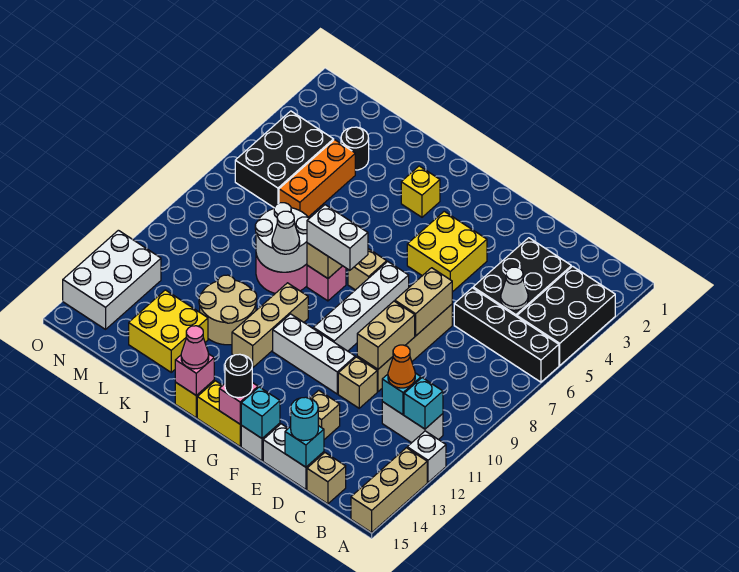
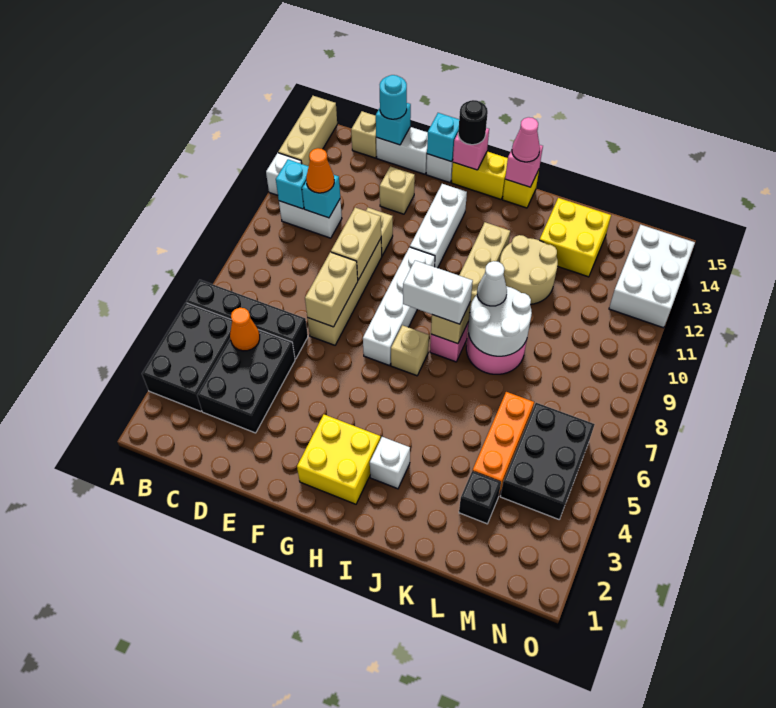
white cone C5 level 2 -> orange cone C5 level 2
yellow brick F4:G5 level 1 -> yellow brick G2:H3 level 1
white brick F11:H11 level 1 -> white brick G11:G13 level 1
yellow brick I3 level 1 -> white brick I3 level 1
black round brick L3 level 1 -> black brick L3 level 1

